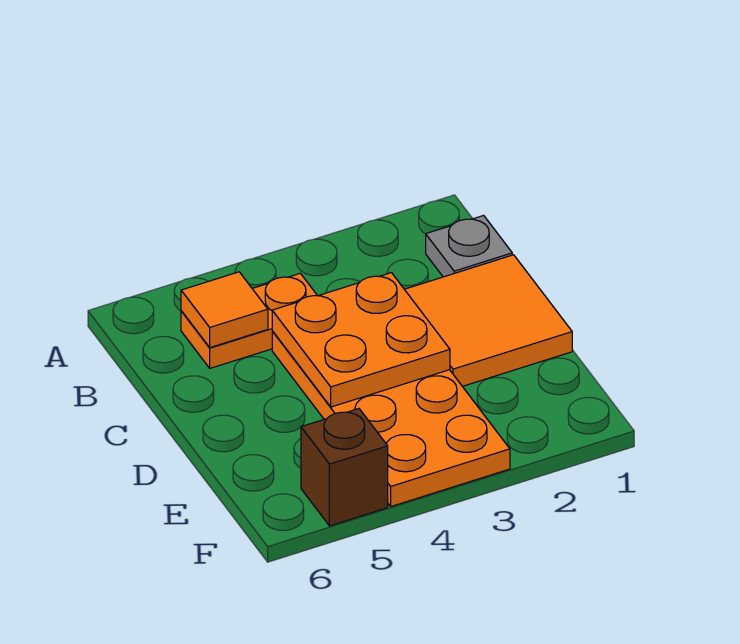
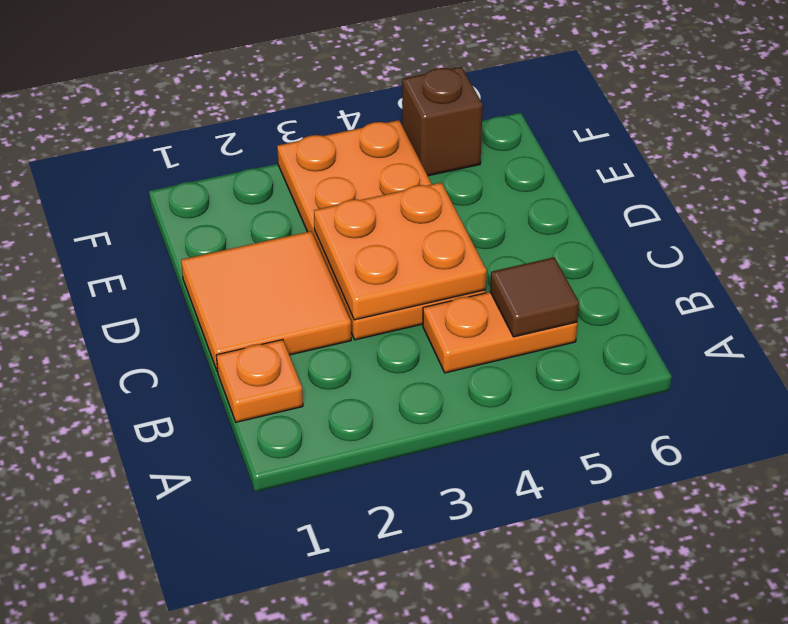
grey plate B1 level 1 -> orange plate B1 level 1
orange tile B5 level 2 -> brown tile B5 level 2

